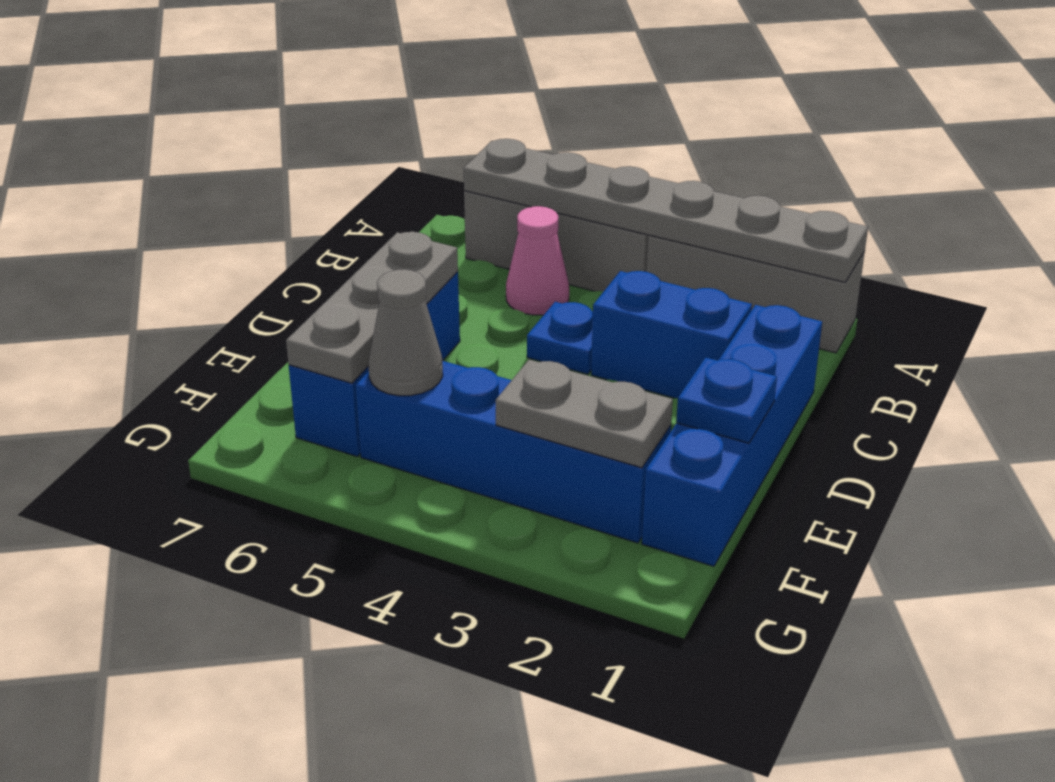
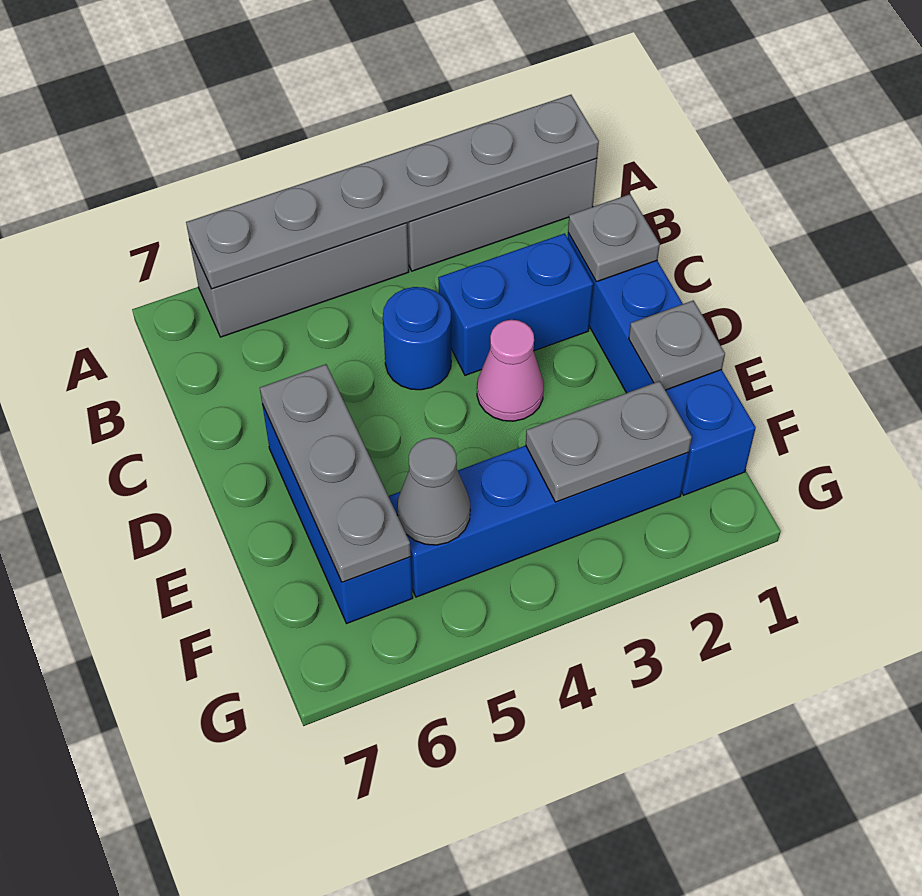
pink cone B5 level 1 -> pink cone D3 level 1
none -> grey plate C1 level 2
blue plate C4 level 1 -> blue round brick C4 level 1
blue plate E1 level 2 -> grey plate E1 level 2

